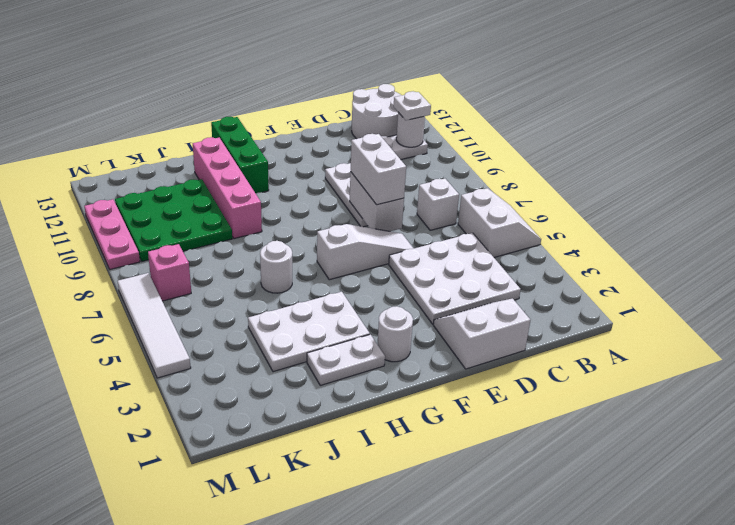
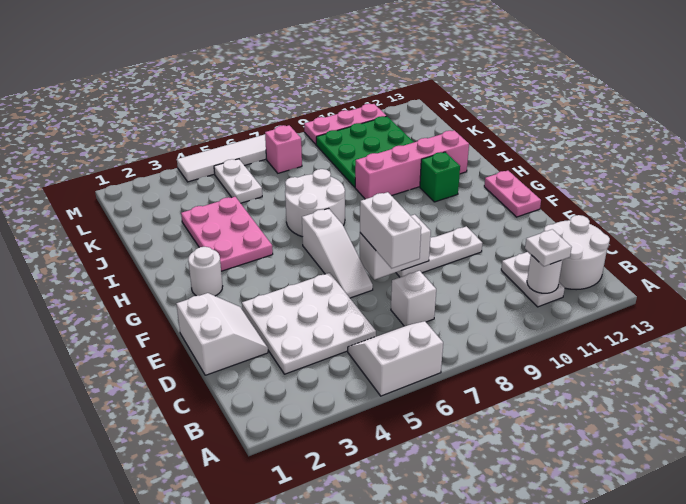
white slope A5:B6 level 1 top B -> white slope A5:B6 level 1 top A
white brick E7:E8 level 3 -> white brick D7:E7 level 3
none -> pink plate F13:G13 level 1
white plate H2:I2 level 1 -> white plate K5:L5 level 1
white plate H3:J4 level 1 -> pink plate H3:J4 level 1
green brick H11:H13 level 1 -> green brick H11 level 1
white round brick I6 level 1 -> white round brick H6:I7 level 1

